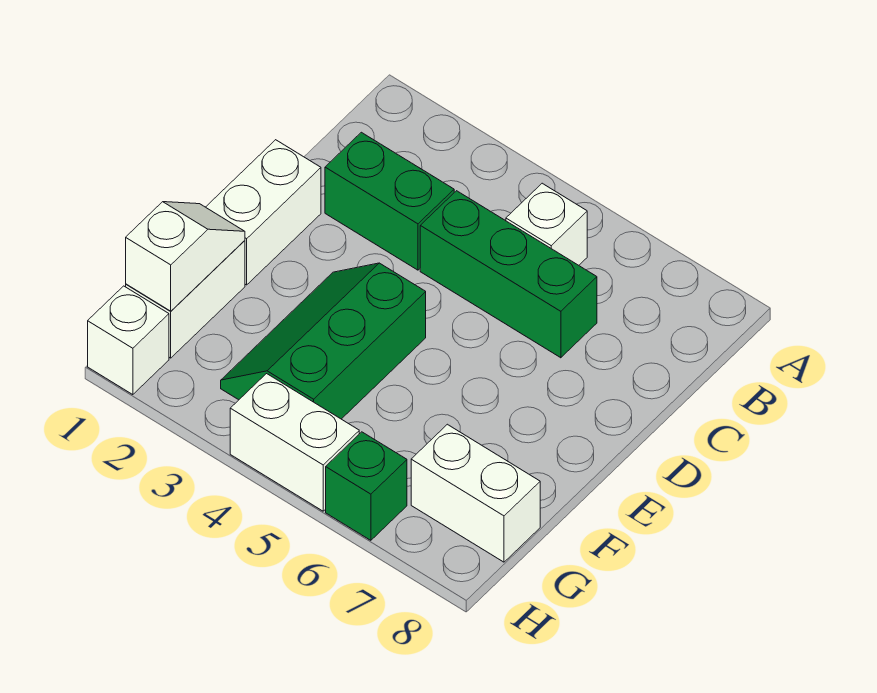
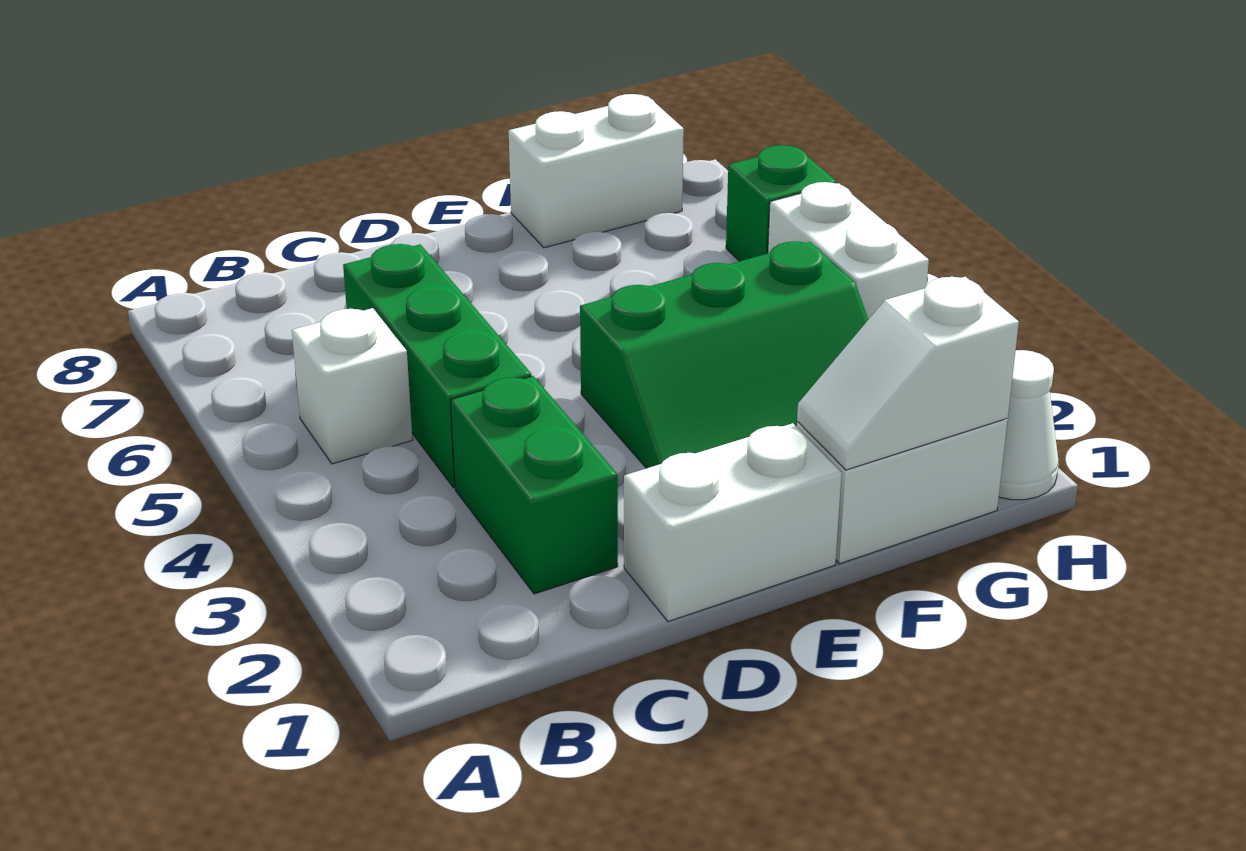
white brick G7:G8 level 1 -> white brick F8:G8 level 1
white brick H1 level 1 -> white cone H1 level 1

